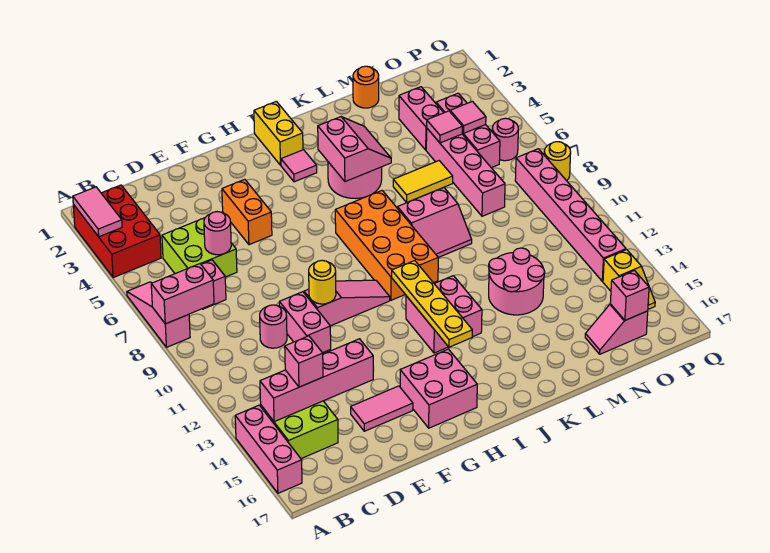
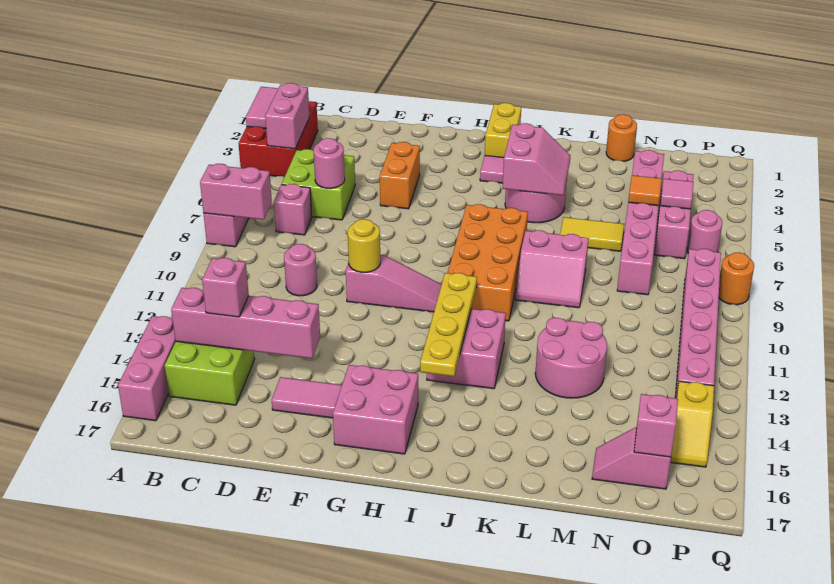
pink brick E10:E11 level 1 -> pink brick B3:B4 level 2
pink tile N5 level 2 -> orange tile N5 level 2
yellow round brick Q8 level 1 -> orange round brick Q8 level 1

